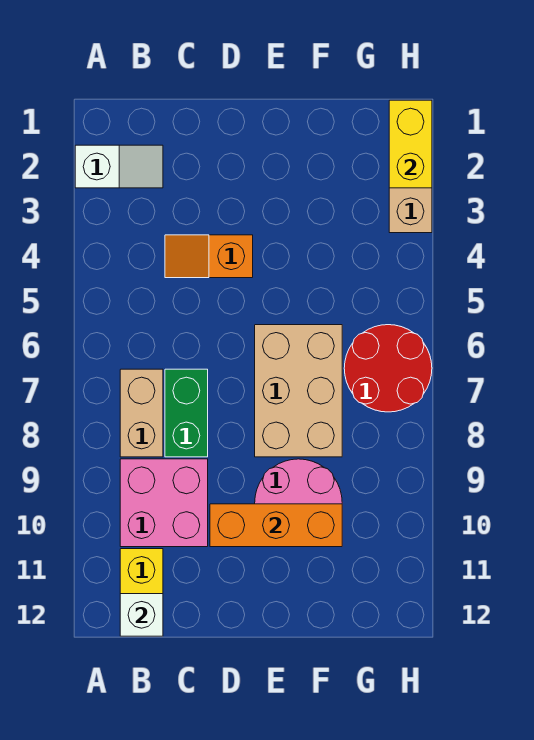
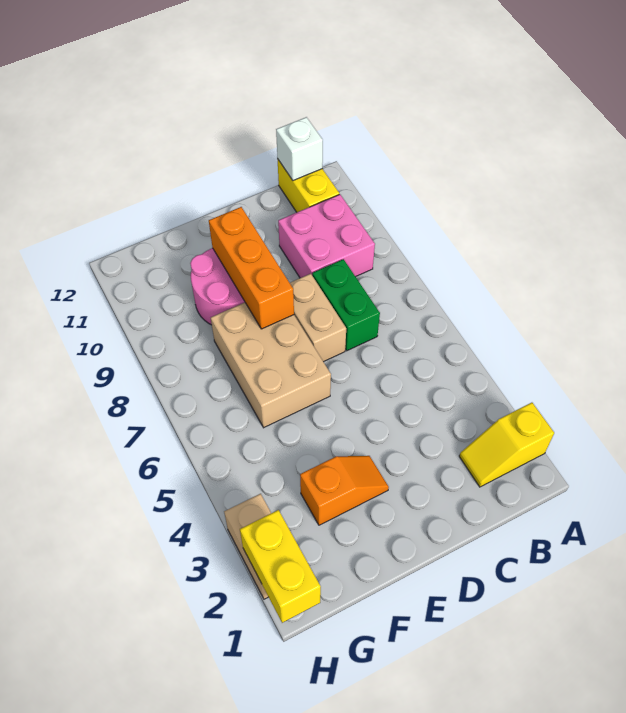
white slope A2:B2 level 1 top A -> yellow slope A2:B2 level 1 top A
tan brick B7:B8 level 1 -> tan brick D7:D8 level 1
orange slope C4:D4 level 1 top D -> orange slope E3:F3 level 1 top F
orange brick D10:F10 level 2 -> orange brick E8:E10 level 2
red round brick G6:H7 level 1 -> none

